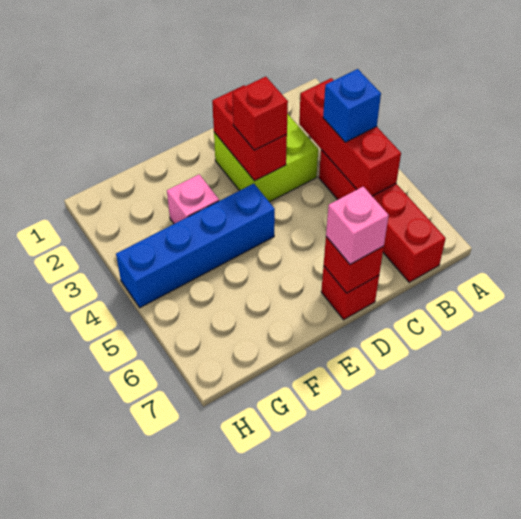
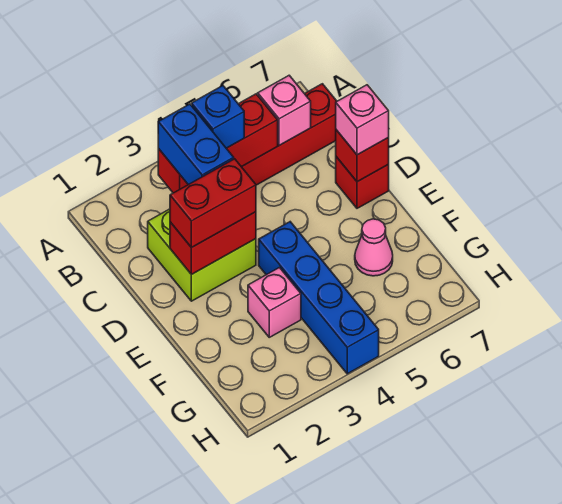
none -> blue brick B3:C3 level 3
none -> pink brick B6 level 2
red brick D3 level 3 -> red brick D2:D3 level 3
none -> pink cone F6 level 1

